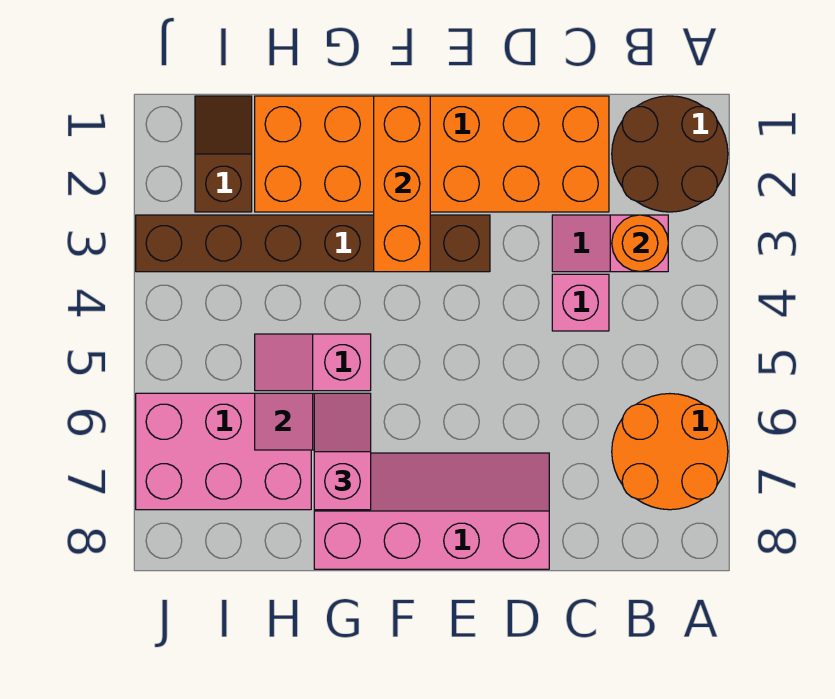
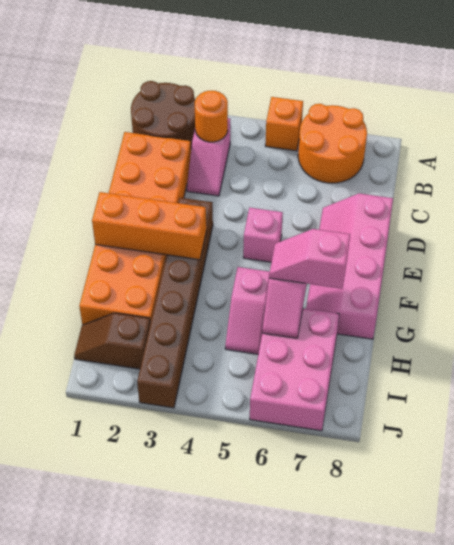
none -> orange brick A5 level 1
pink brick C4 level 1 -> pink brick E5 level 1

